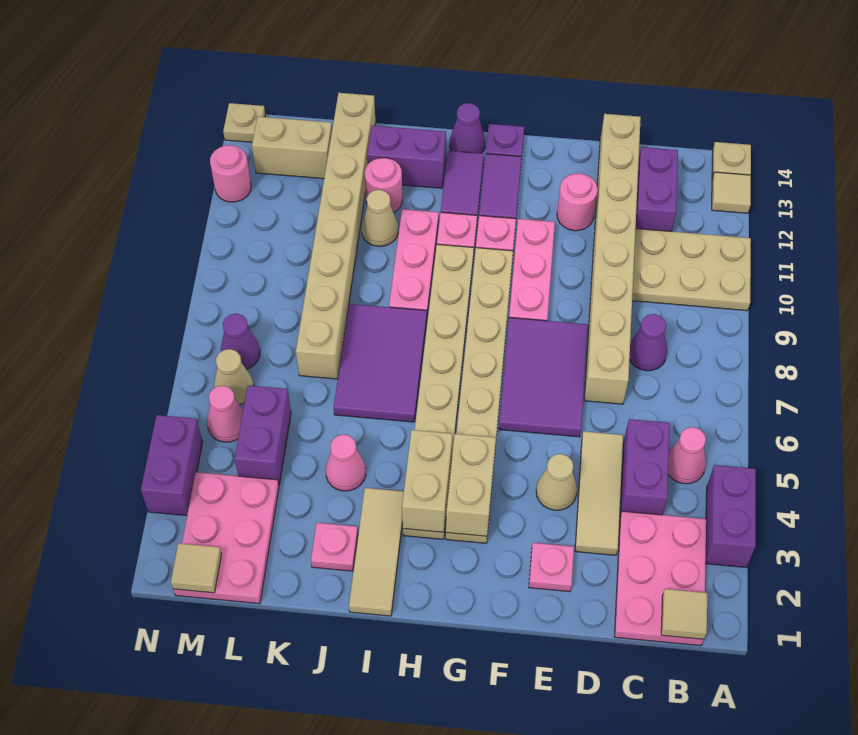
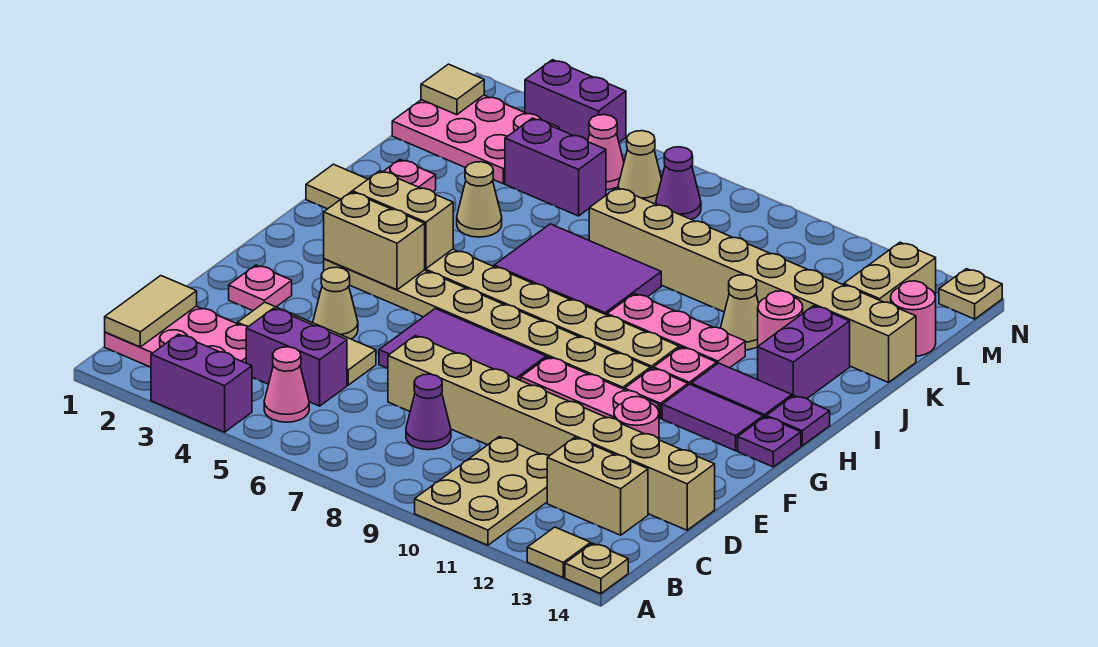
tan tile B1 level 2 -> tan tile B1:C1 level 2
purple brick C12:C13 level 1 -> tan brick C12:C13 level 1
purple cone H14 level 1 -> purple plate H14 level 1
pink cone J4 level 1 -> tan cone J4 level 1
pink round brick N12 level 1 -> pink round brick L14 level 1

